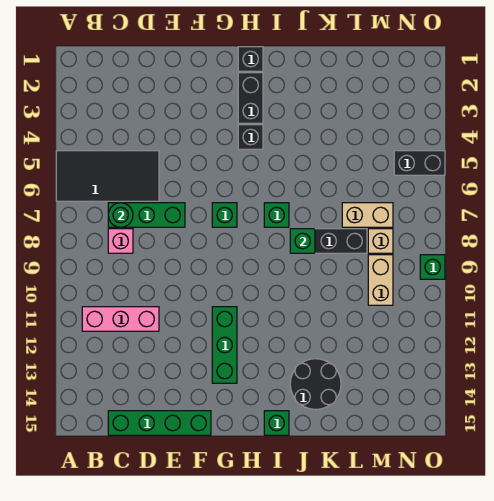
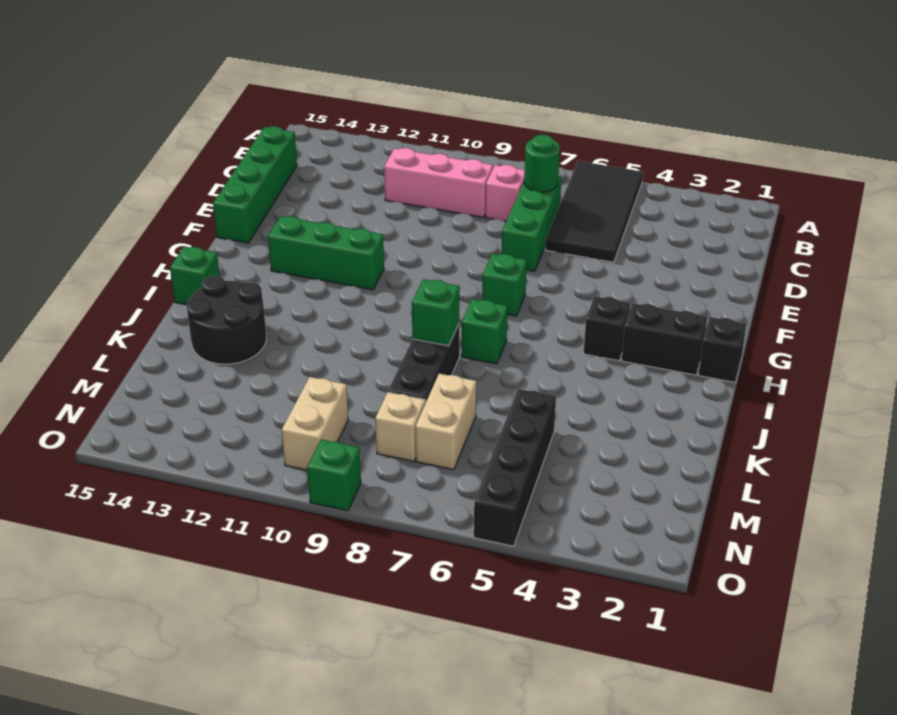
pink brick B11:D11 level 1 -> pink brick C9:C11 level 1
tan brick M9:M10 level 1 -> tan brick M10:N10 level 1
black brick N5:O5 level 1 -> black brick L5:O5 level 1

